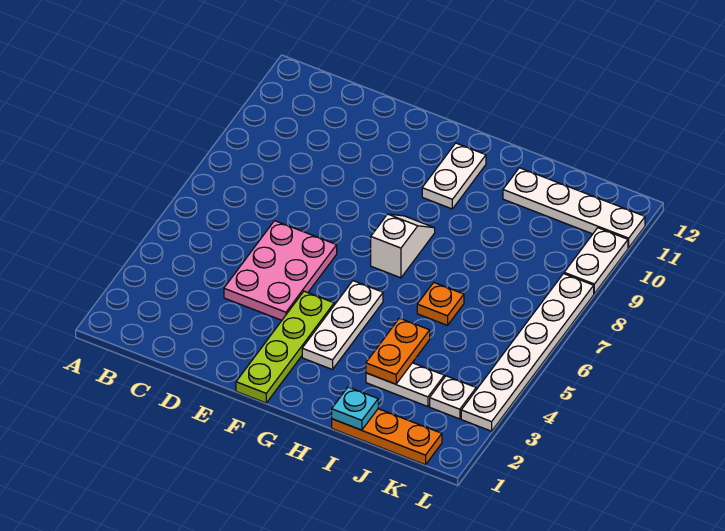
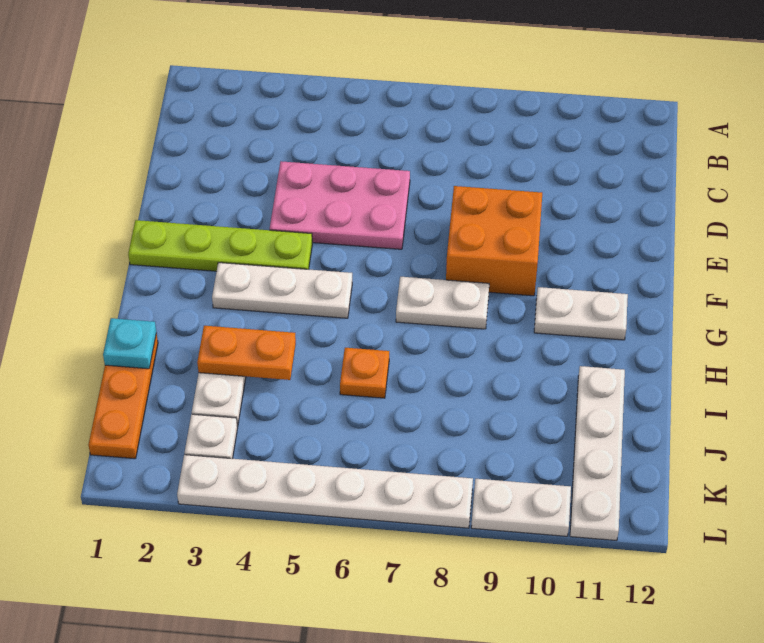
none -> orange brick E8:F9 level 1
white slope G7:G8 level 1 top 7 -> white plate G7:G8 level 1

